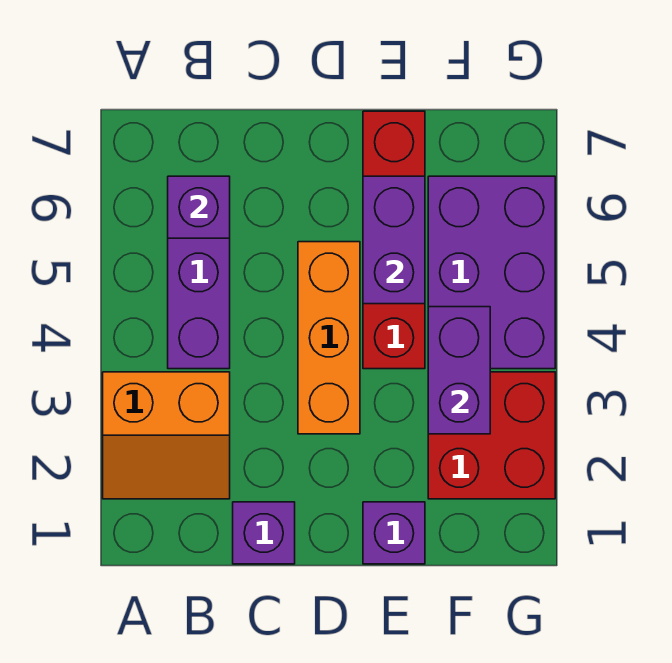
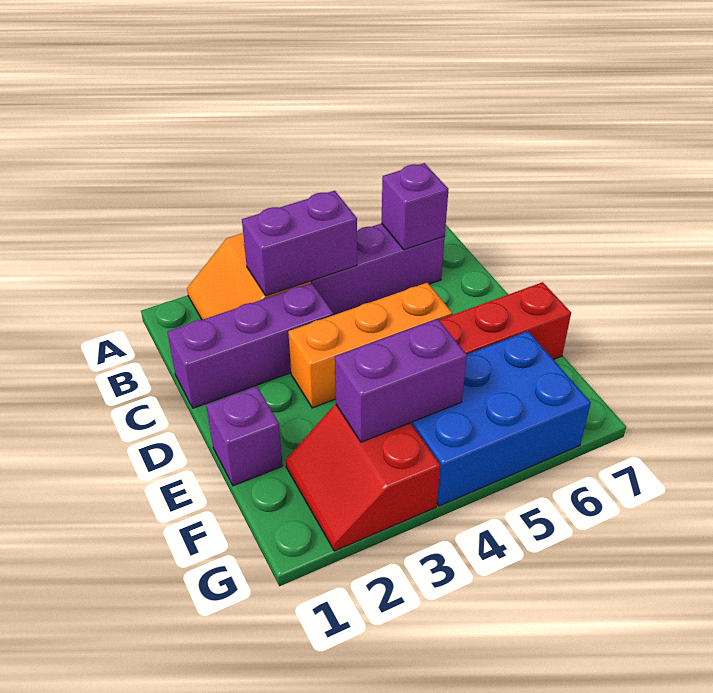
purple brick C1 level 1 -> purple brick C1:C3 level 1
purple brick E5:E6 level 2 -> purple brick B3:B4 level 2
red brick F2:G3 level 1 -> red slope F2:G3 level 1 top 3
purple brick F4:G6 level 1 -> blue brick F4:G6 level 1

